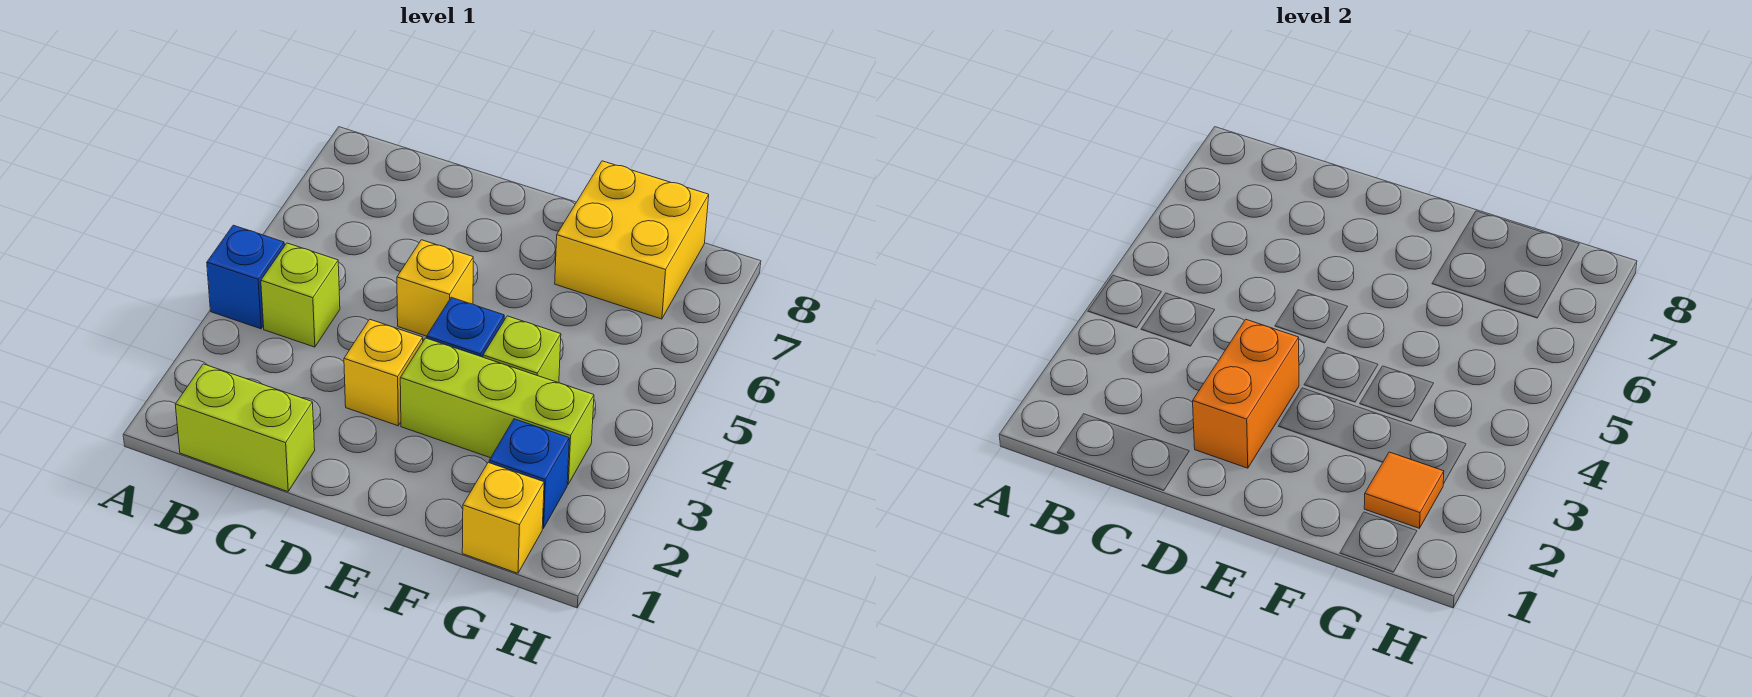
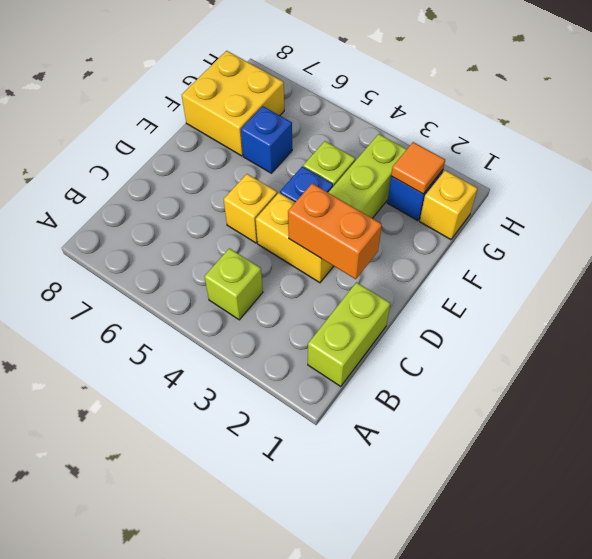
blue brick A4 level 1 -> blue brick F6 level 1
yellow brick D3 level 1 -> yellow brick D3:D4 level 1

